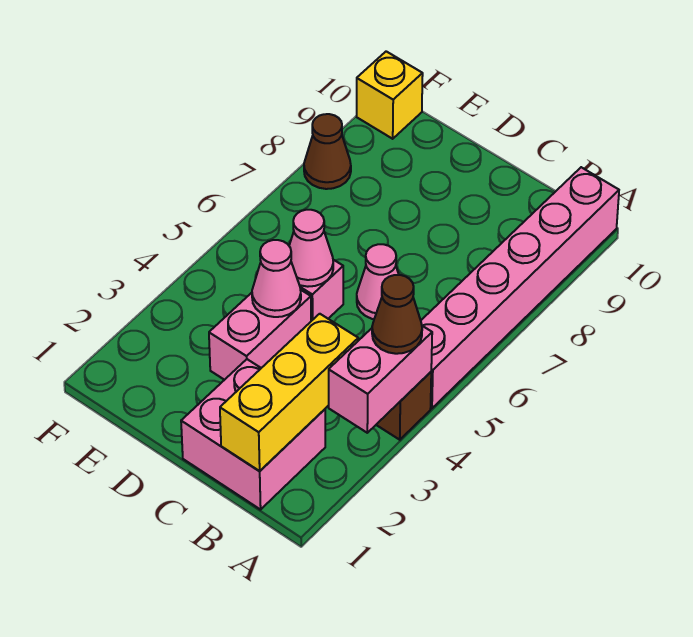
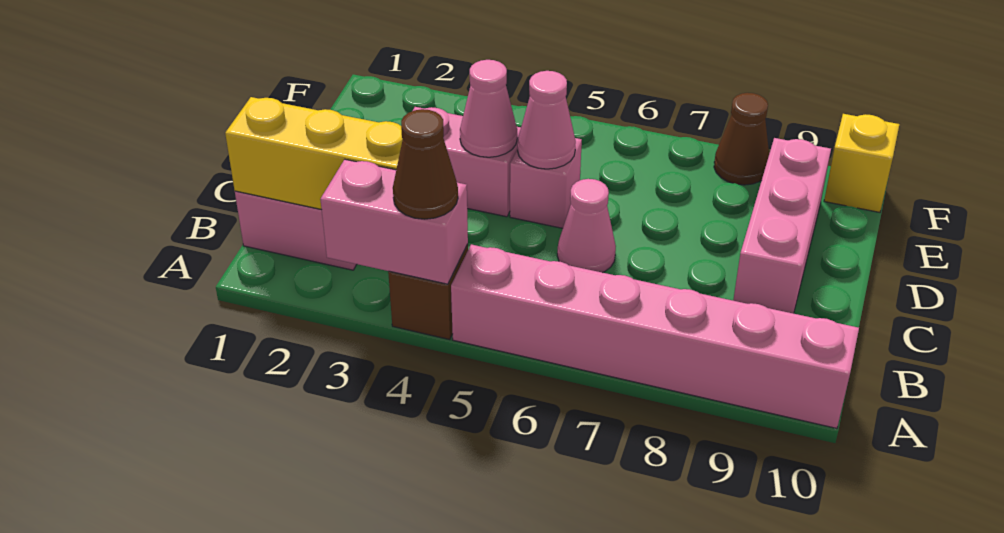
none -> pink brick C9:E9 level 1

